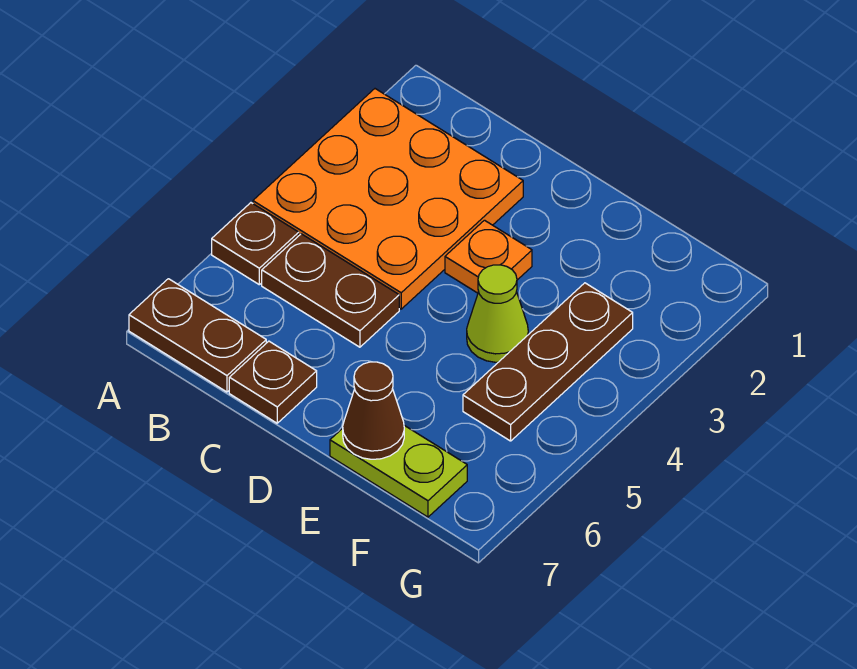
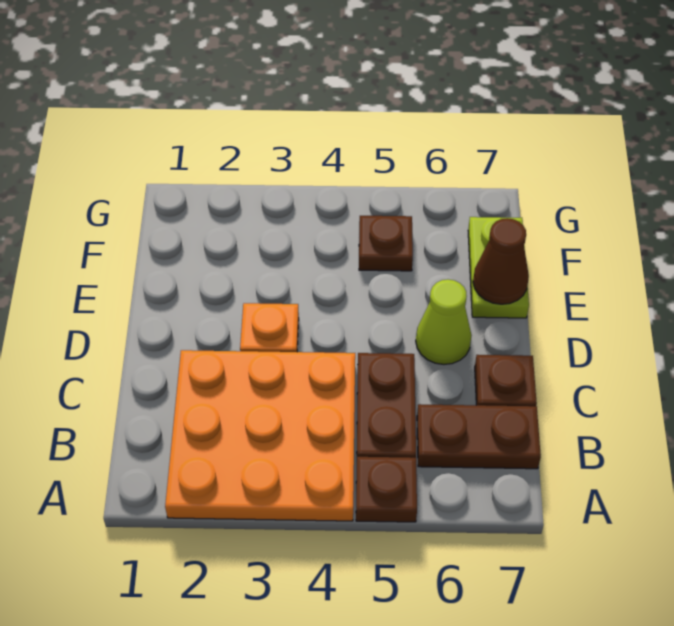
brown plate A7:B7 level 1 -> brown plate B6:B7 level 1
lime cone E4 level 1 -> lime cone D6 level 1
brown plate F3:F5 level 1 -> brown plate F5 level 1

